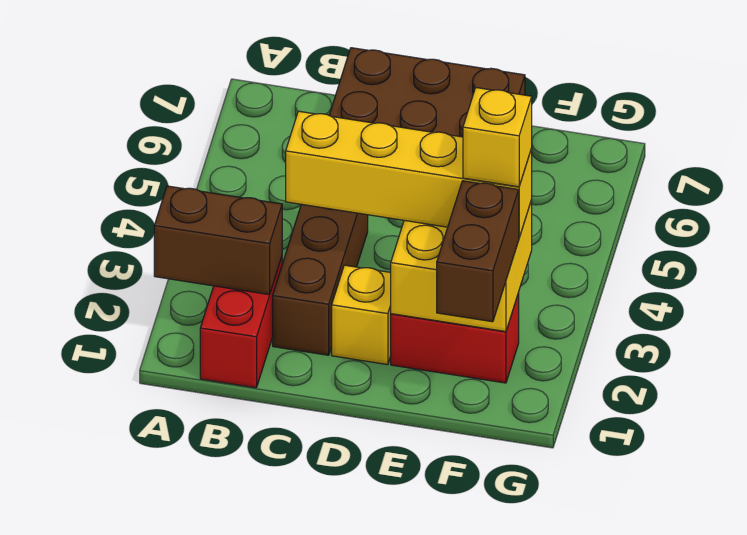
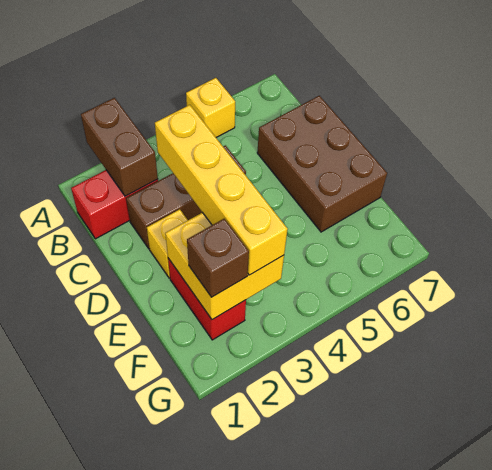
brown brick F1:F2 level 3 -> brown brick F2 level 3
yellow brick F3 level 4 -> yellow brick A5 level 1

